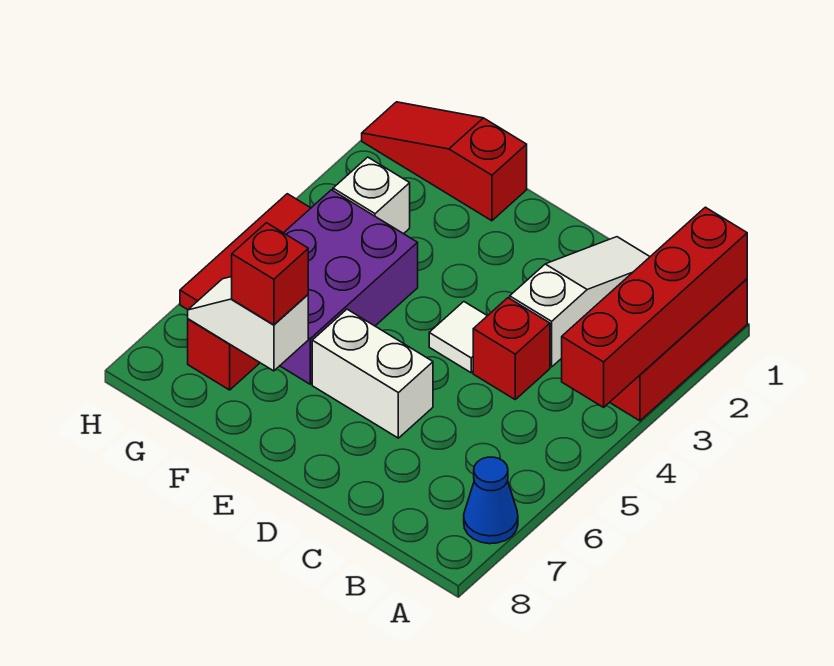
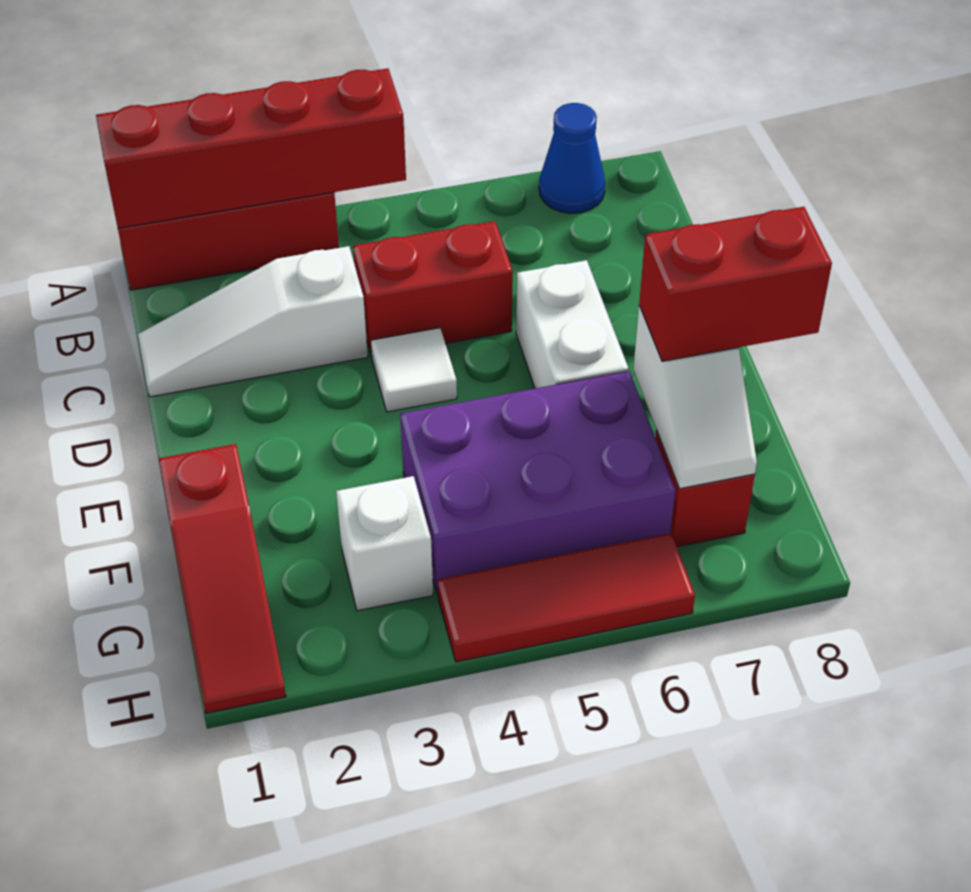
red brick C4 level 1 -> red brick C4:C5 level 1
red brick F7 level 3 -> red brick F7:F8 level 3

